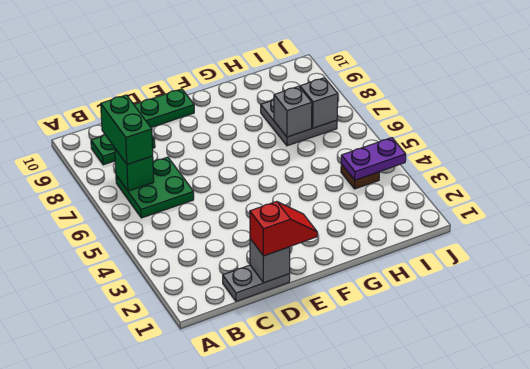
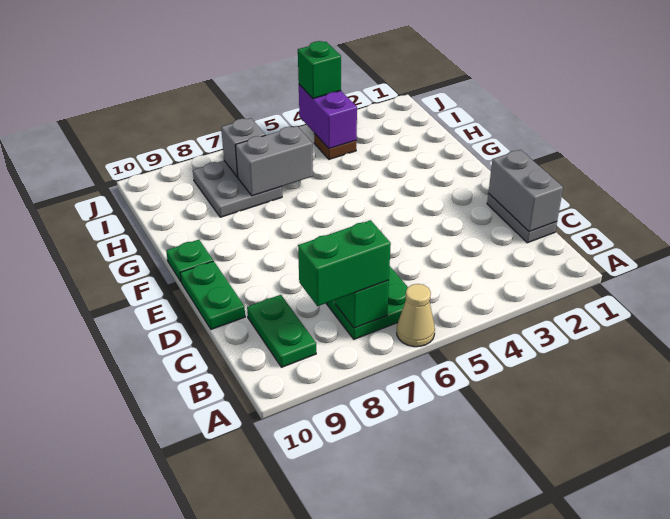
none -> tan cone A6 level 1
grey brick D1 level 2 -> grey brick C1:D1 level 2
red slope D1:E1 level 3 top D -> none
none -> green plate F10 level 1
grey brick H7 level 2 -> grey brick H6:H7 level 2
purple plate I4:J4 level 2 -> purple brick I4:J4 level 2
none -> green brick J4 level 3

